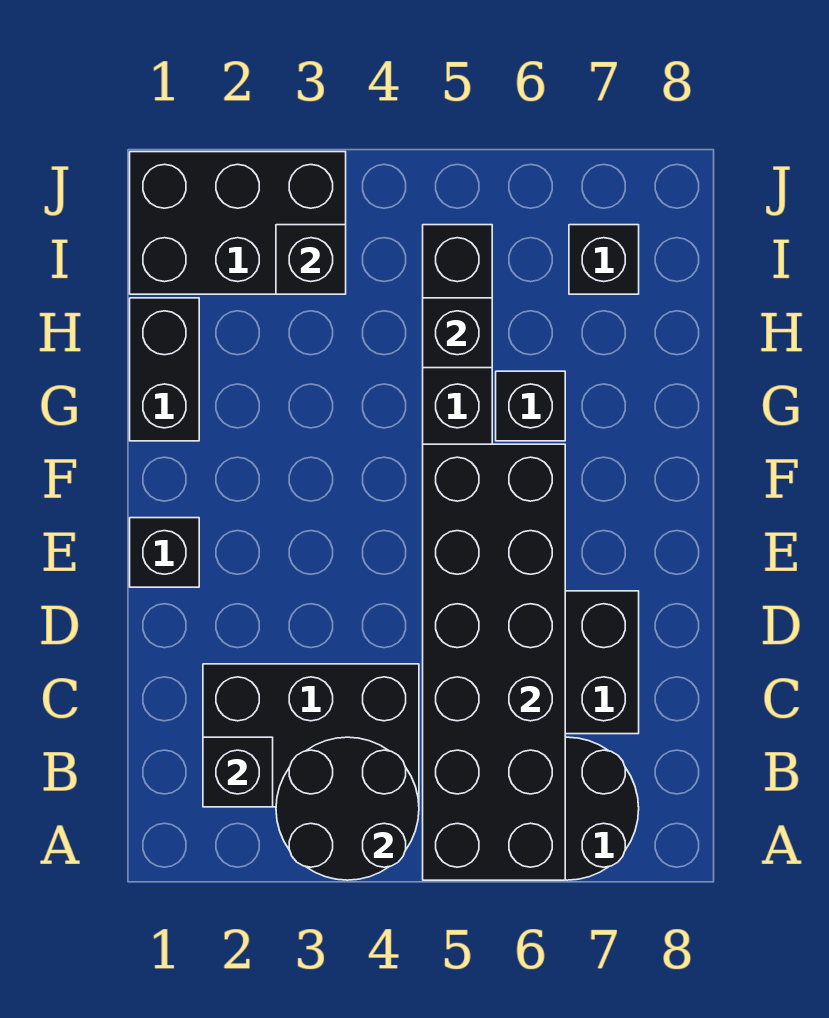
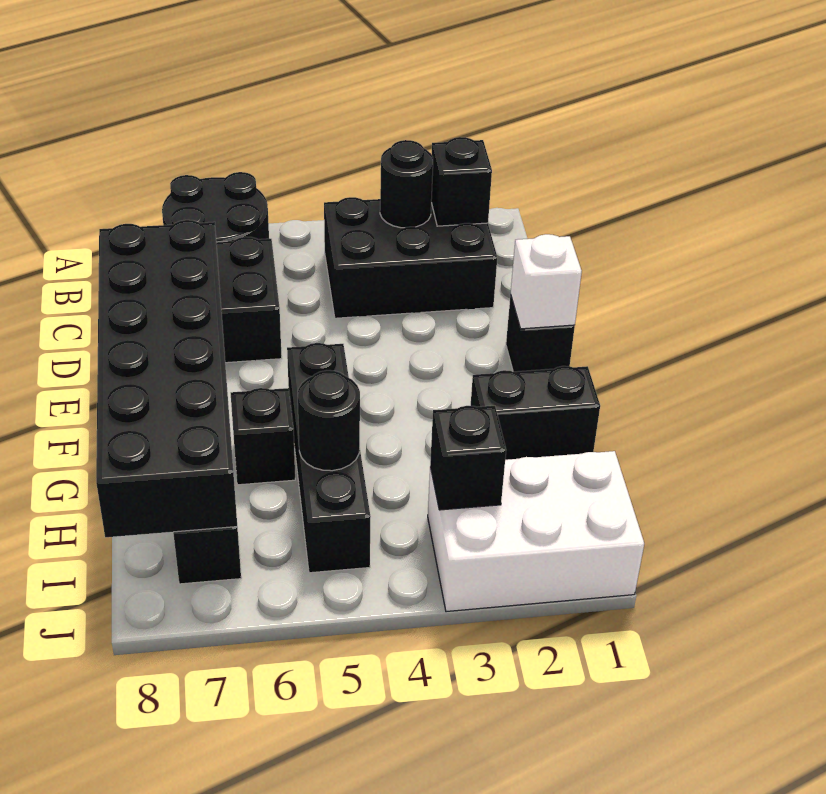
black round brick A3:B4 level 2 -> black round brick B3 level 2
black brick A5:F6 level 2 -> black brick D7:I8 level 2
none -> white brick E1 level 2
black brick G1:H1 level 1 -> black brick G1:G2 level 1
black brick H5 level 2 -> black round brick H5 level 2
black brick I1:J3 level 1 -> white brick I1:J3 level 1

